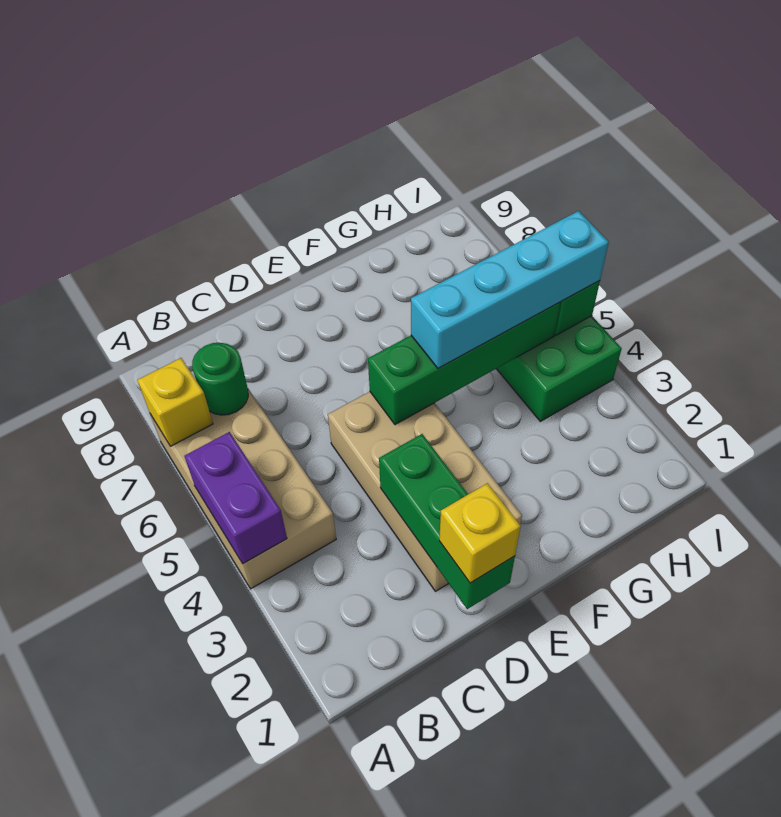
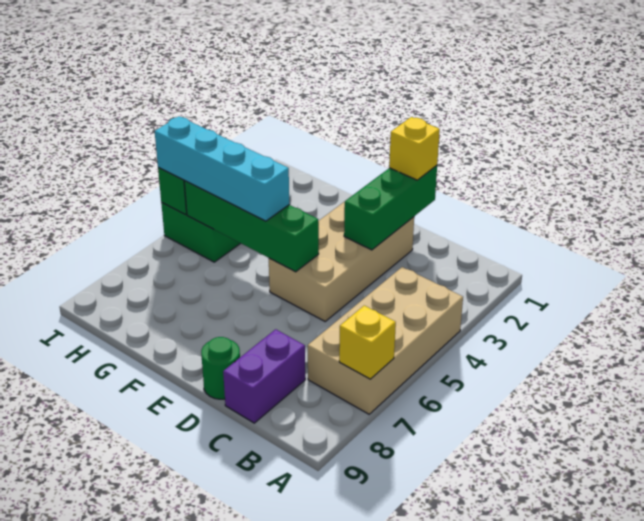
purple brick A4:A5 level 2 -> purple brick C8:C9 level 1
green round brick B7 level 2 -> green round brick D9 level 1

